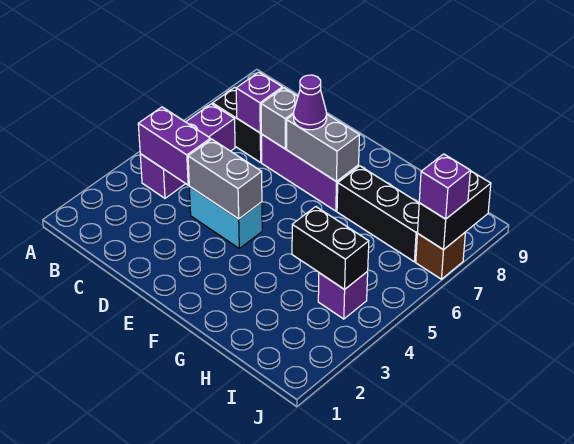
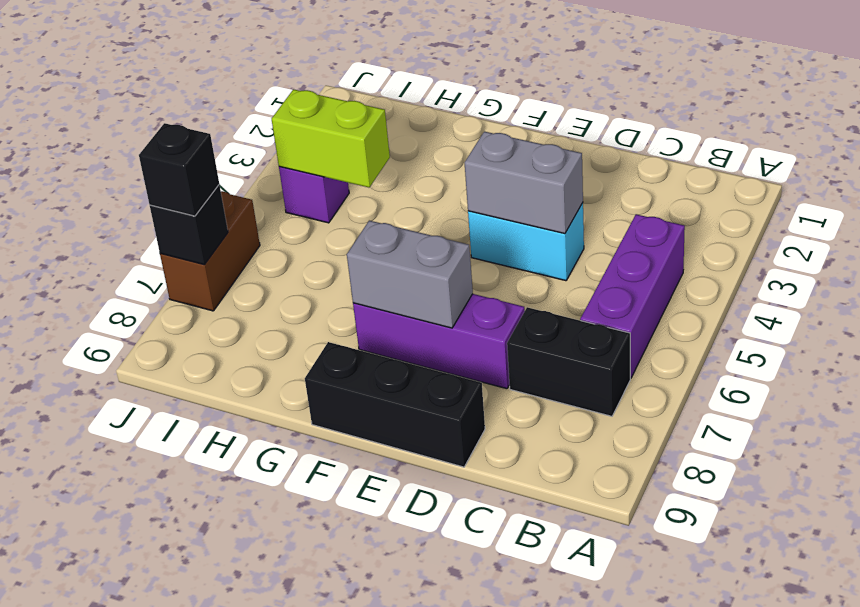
purple brick B4:C4 level 2 -> none
purple brick C7 level 2 -> none
grey brick D7 level 2 -> none
purple cone E7 level 3 -> none
black brick G7:I7 level 1 -> black brick D9:F9 level 1
black brick H4:I4 level 2 -> lime brick H4:I4 level 2
brown brick J7 level 1 -> brown brick J6:J7 level 1
black brick J7:J8 level 2 -> black brick J7 level 2
purple brick J7 level 3 -> black brick J7 level 3

